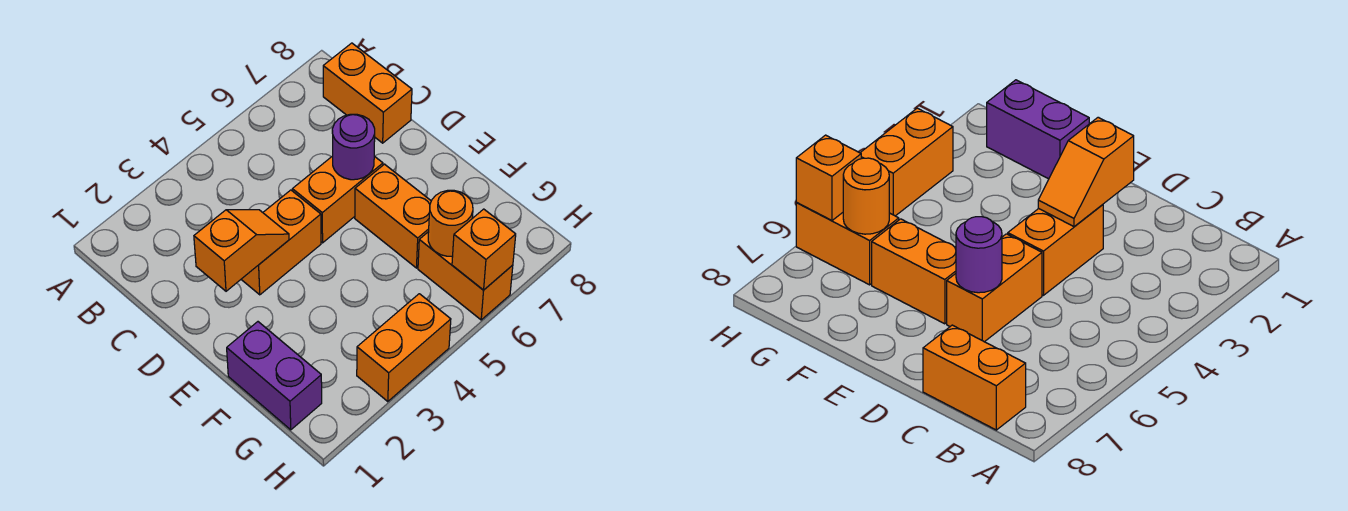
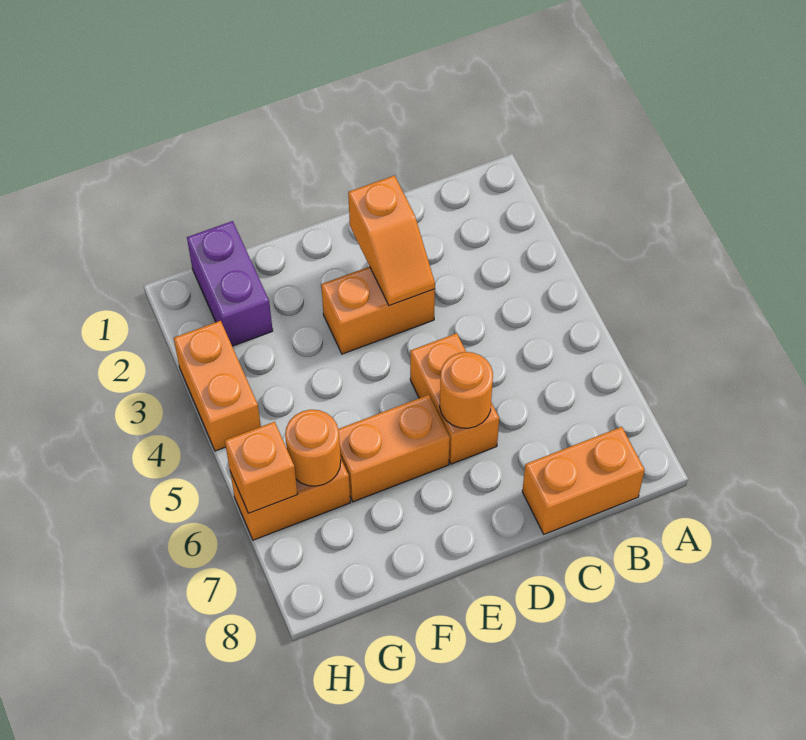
orange brick D3:D4 level 1 -> orange brick D3:E3 level 1
purple round brick D6 level 2 -> orange round brick D6 level 2
purple brick F1:G1 level 1 -> purple brick G1:G2 level 1

